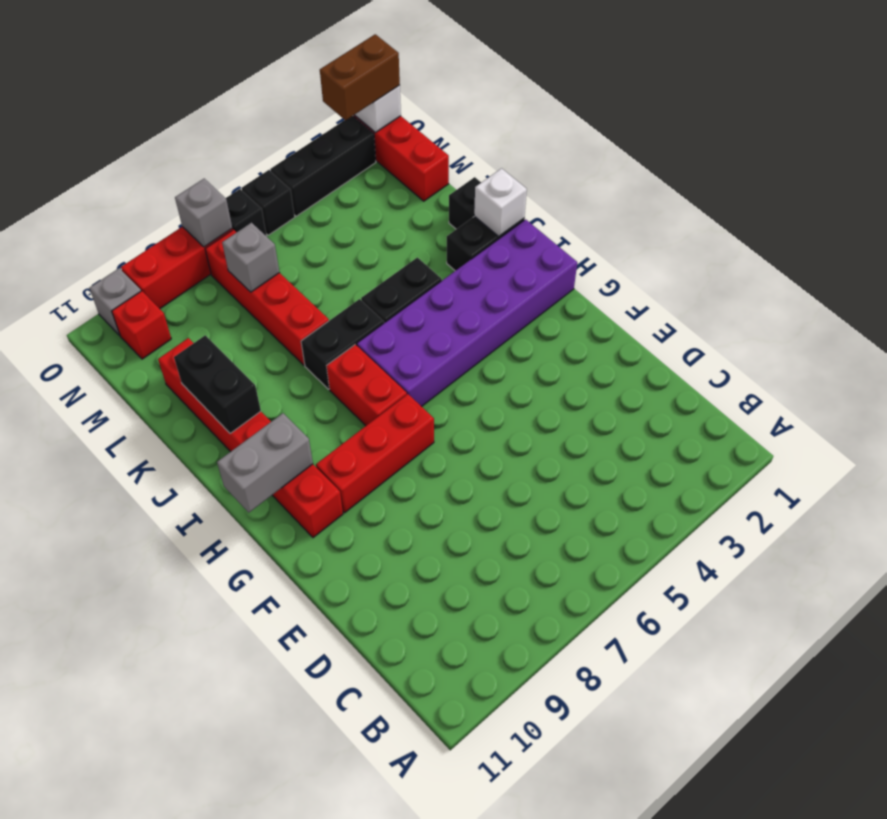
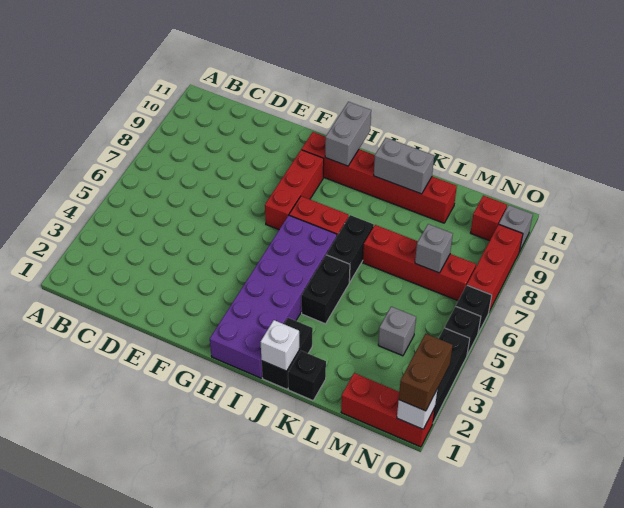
black brick J10:K10 level 2 -> grey brick J10:K10 level 2
grey brick O7 level 2 -> grey brick M4 level 1

